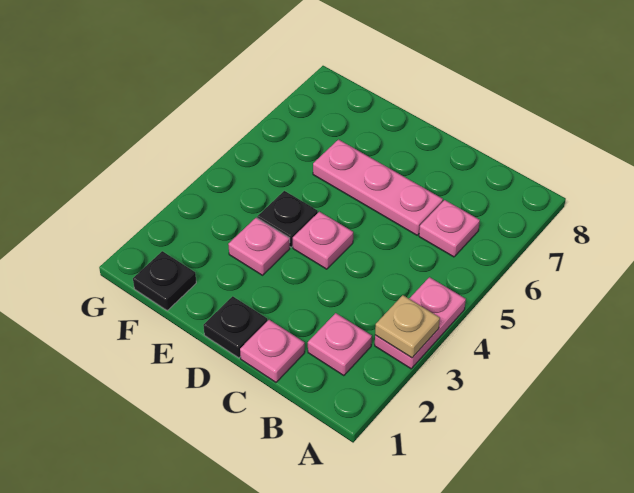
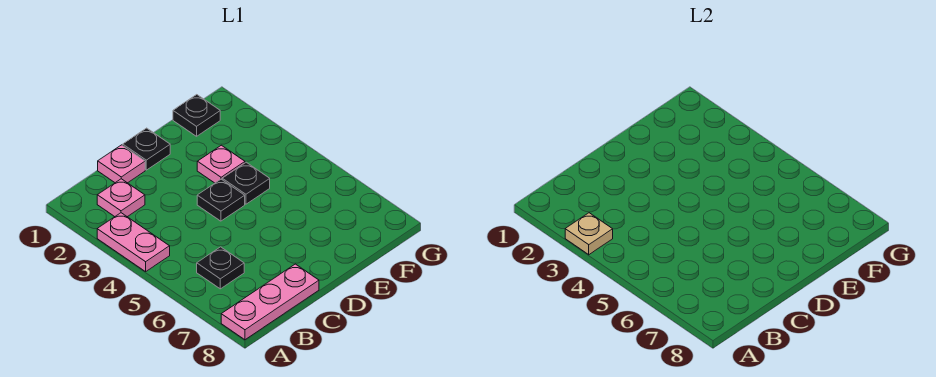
pink plate B6 level 1 -> black plate B6 level 1
pink plate C6:E6 level 1 -> pink plate A8:C8 level 1
pink plate D4 level 1 -> black plate D4 level 1

